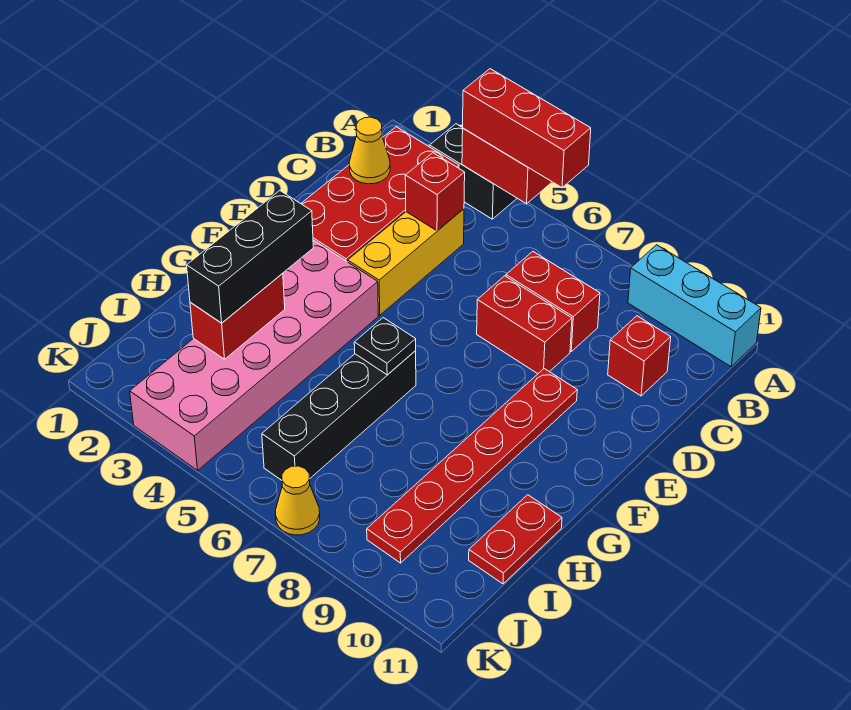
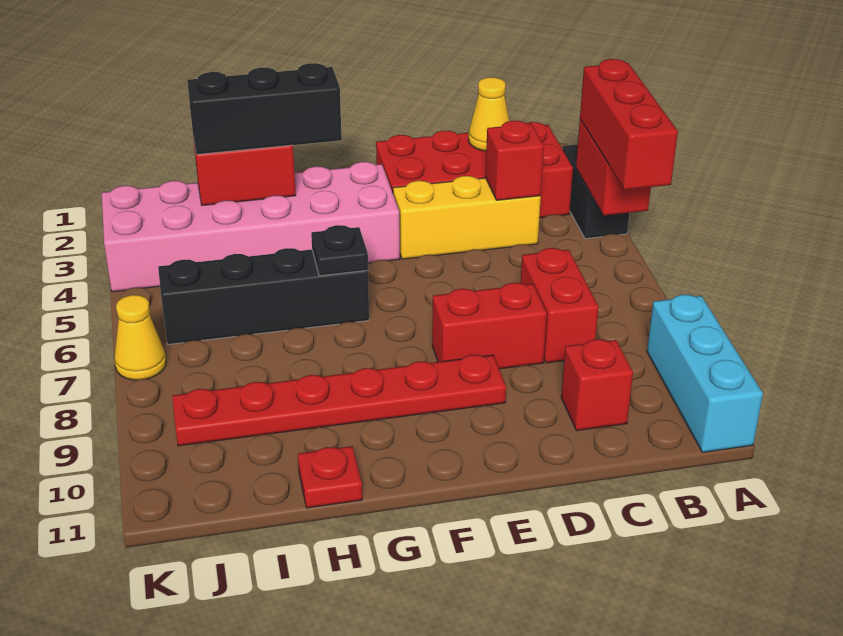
red brick D7:D8 level 1 -> red brick D8:E8 level 1
red plate H11:I11 level 1 -> red plate H11 level 1

